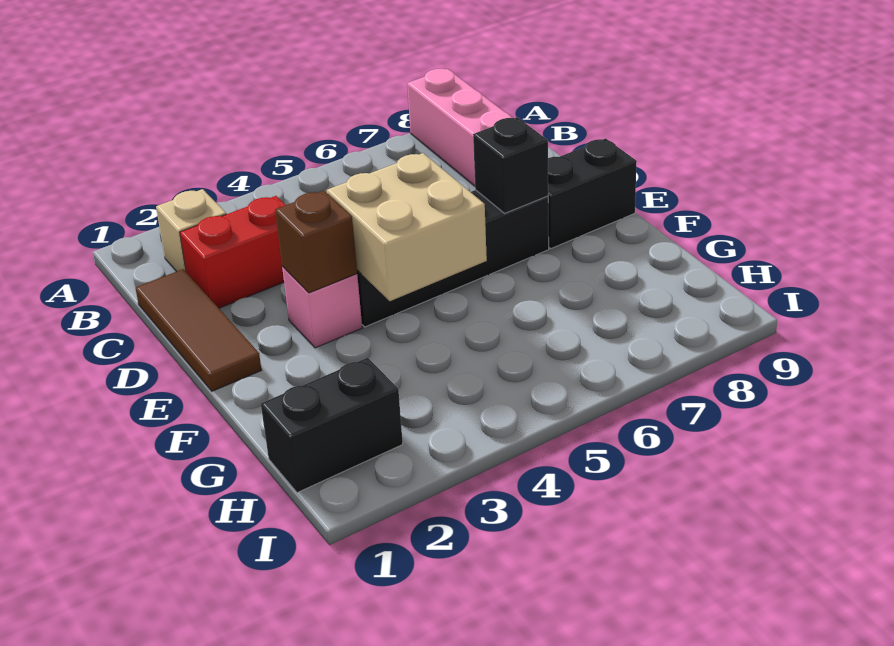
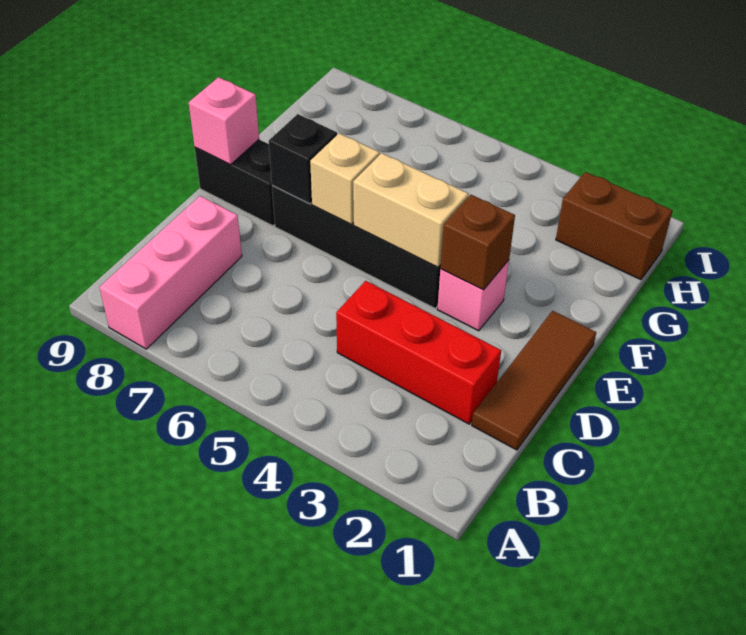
tan brick B2 level 1 -> tan brick E6 level 2
red brick C2:C3 level 1 -> red brick C2:C4 level 1
tan brick E4:F5 level 2 -> tan brick E4:E5 level 2
none -> pink brick E9 level 2
black brick H1:H2 level 1 -> brown brick H1:H2 level 1

